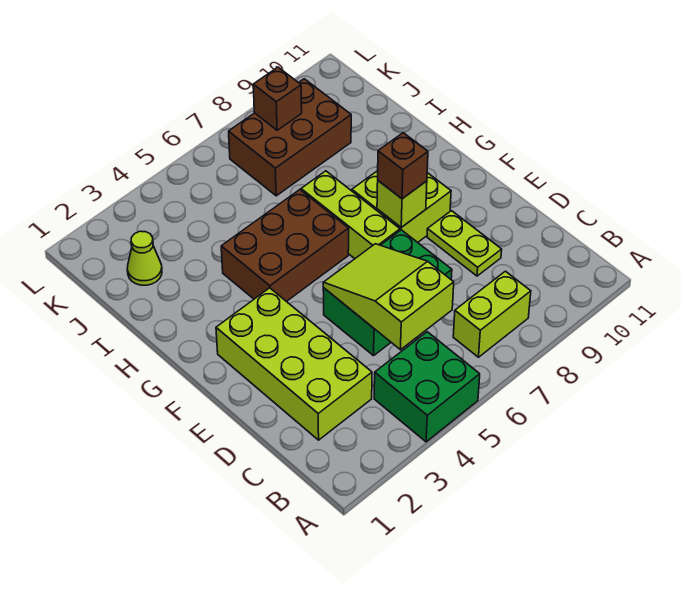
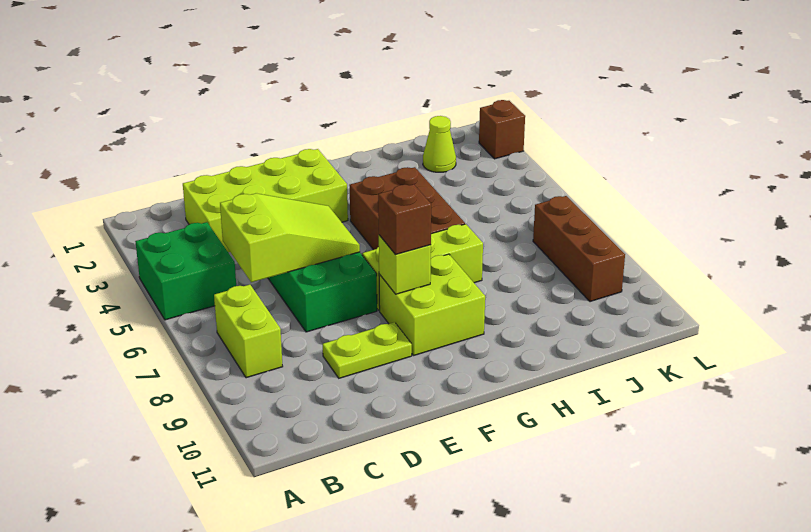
brown brick J7:K9 level 1 -> brown brick K7:K9 level 1
brown brick K8 level 2 -> brown brick L2 level 1

